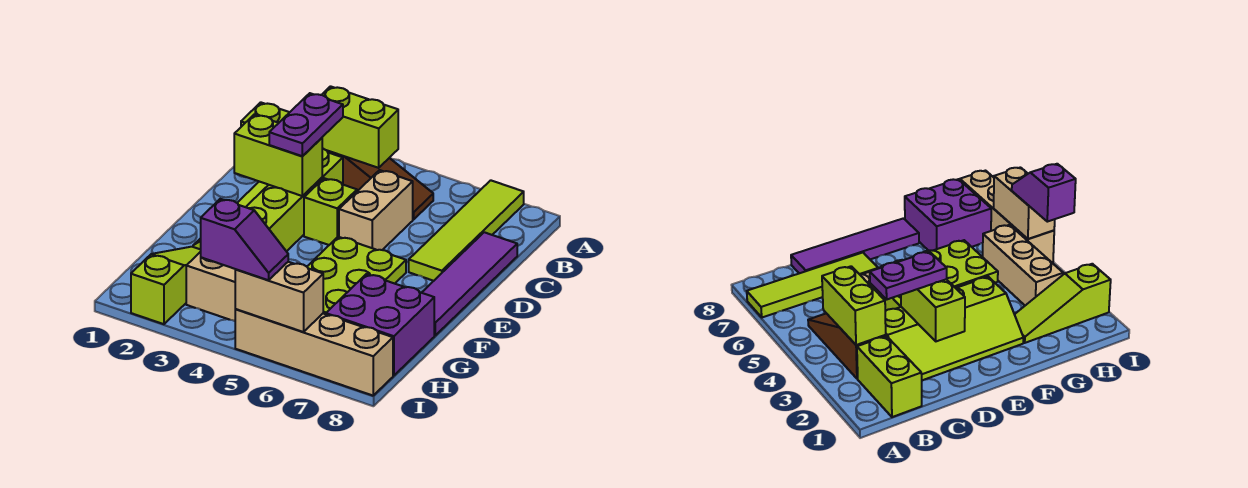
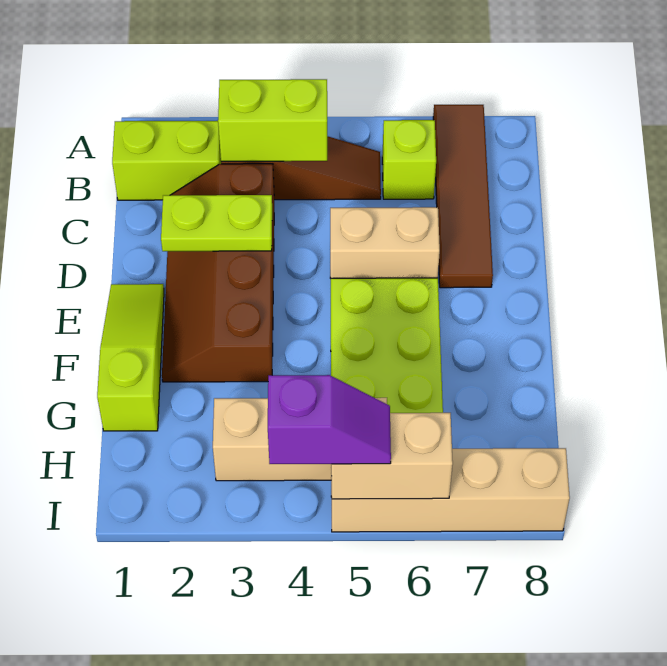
lime tile A7:D7 level 1 -> brown tile A7:D7 level 1
lime slope C2:F3 level 1 top 3 -> brown slope C2:F3 level 1 top 3
purple plate C3:D3 level 3 -> none
tan brick C5:D5 level 1 -> tan brick D5:D6 level 1
purple tile C8:F8 level 1 -> none
lime brick D2:D3 level 2 -> lime plate D2:D3 level 2
lime brick D4 level 1 -> lime brick B6 level 1
lime slope G2:I2 level 1 top I -> lime slope E1:G1 level 1 top G
purple brick G7:H8 level 1 -> none

